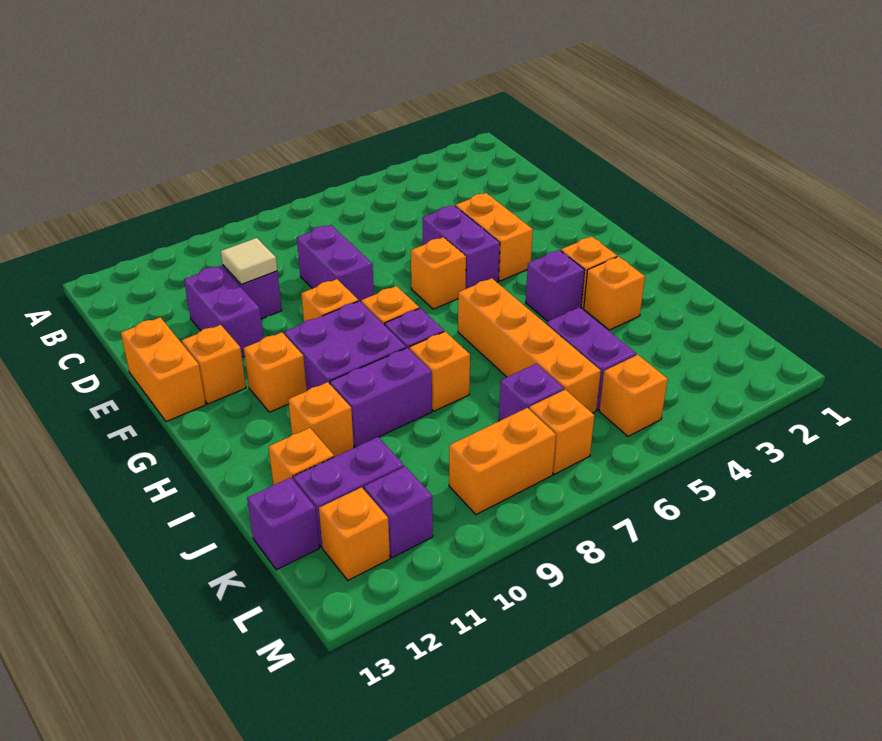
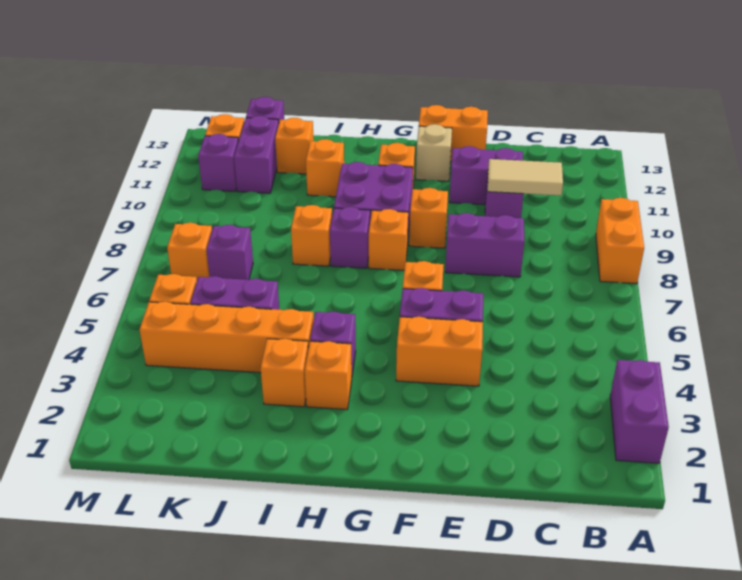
tan tile D10 level 2 -> tan tile C10:D10 level 2
orange brick F12 level 1 -> tan brick F12 level 1
orange brick H6:K6 level 1 -> orange brick I4:L4 level 1
purple brick I9:I10 level 1 -> purple brick A2:A3 level 1
orange brick L8:L9 level 1 -> orange brick A8:A9 level 1

